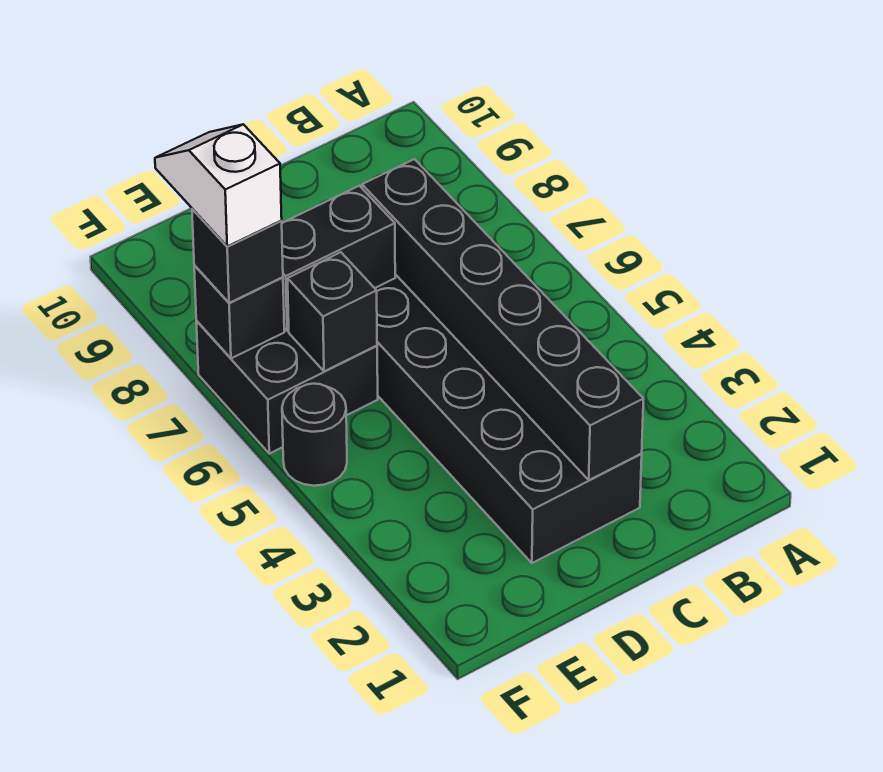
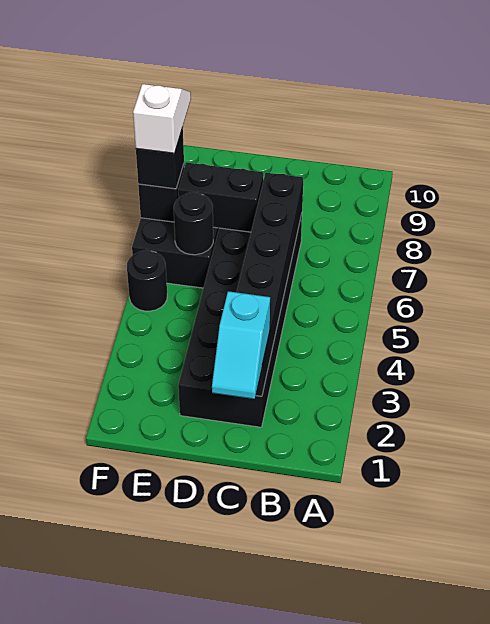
none -> cyan slope C1:C2 level 3 top 2
black brick E6 level 2 -> black round brick E6 level 2

